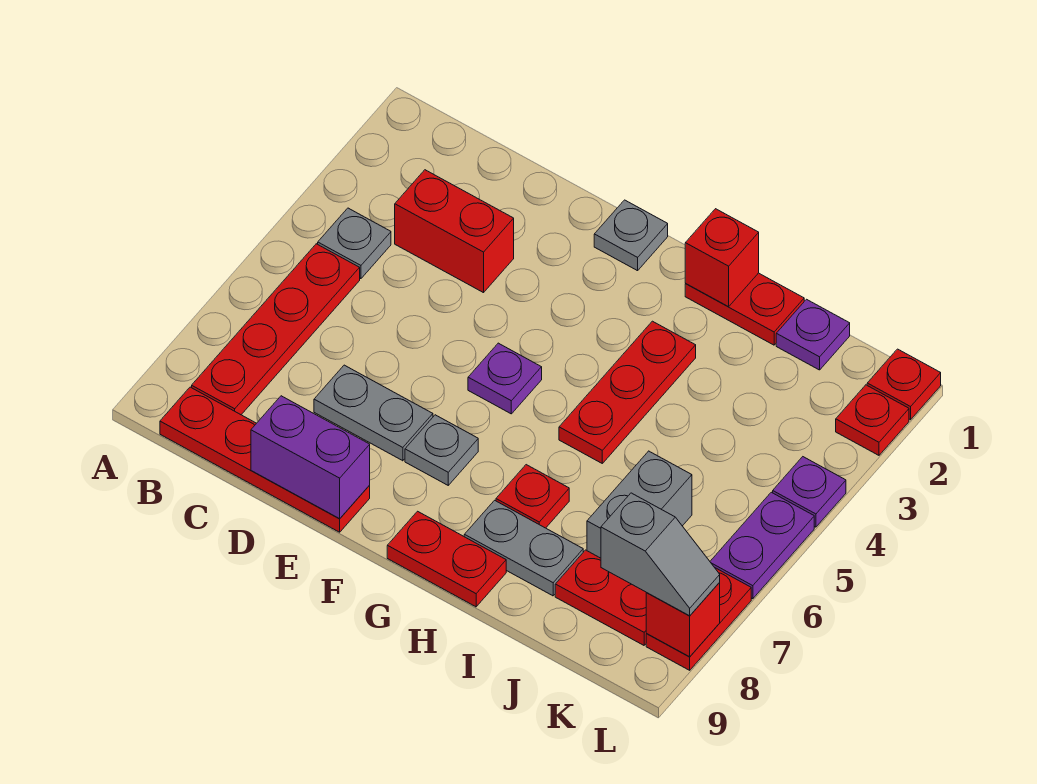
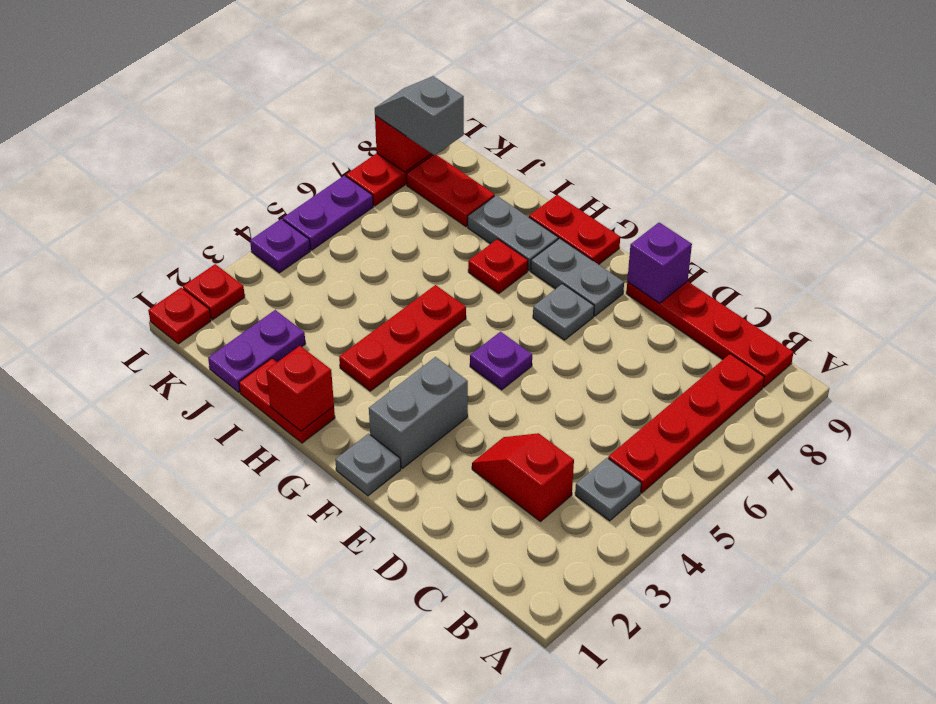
red brick C3:D3 level 1 -> red slope C3:D3 level 1 top C
grey plate D7:E7 level 1 -> grey plate F8:G8 level 1
purple brick D9:E9 level 2 -> purple brick E9 level 2
purple plate J1 level 1 -> purple plate J1:J2 level 1
grey brick J6:J7 level 1 -> grey brick F2:F3 level 1

